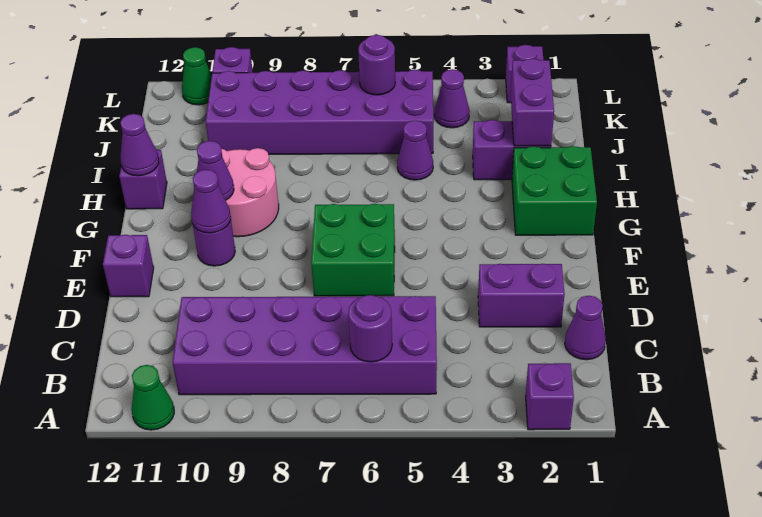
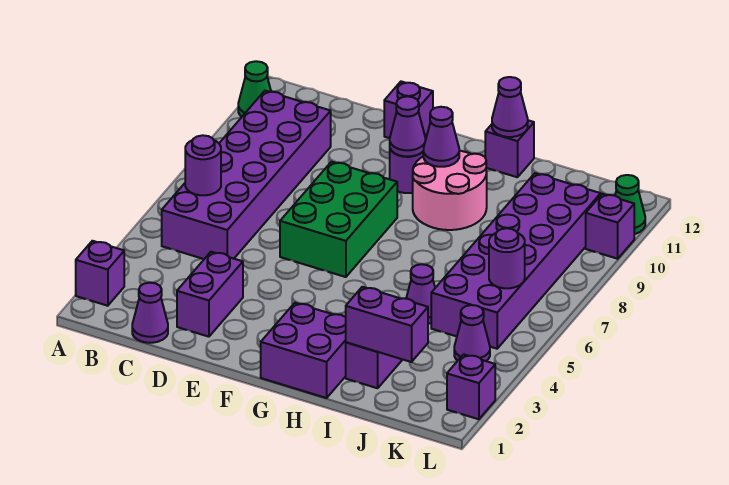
green brick E6:F7 level 1 -> green brick E6:F8 level 1
green brick G1:H2 level 1 -> purple brick G1:H2 level 1

